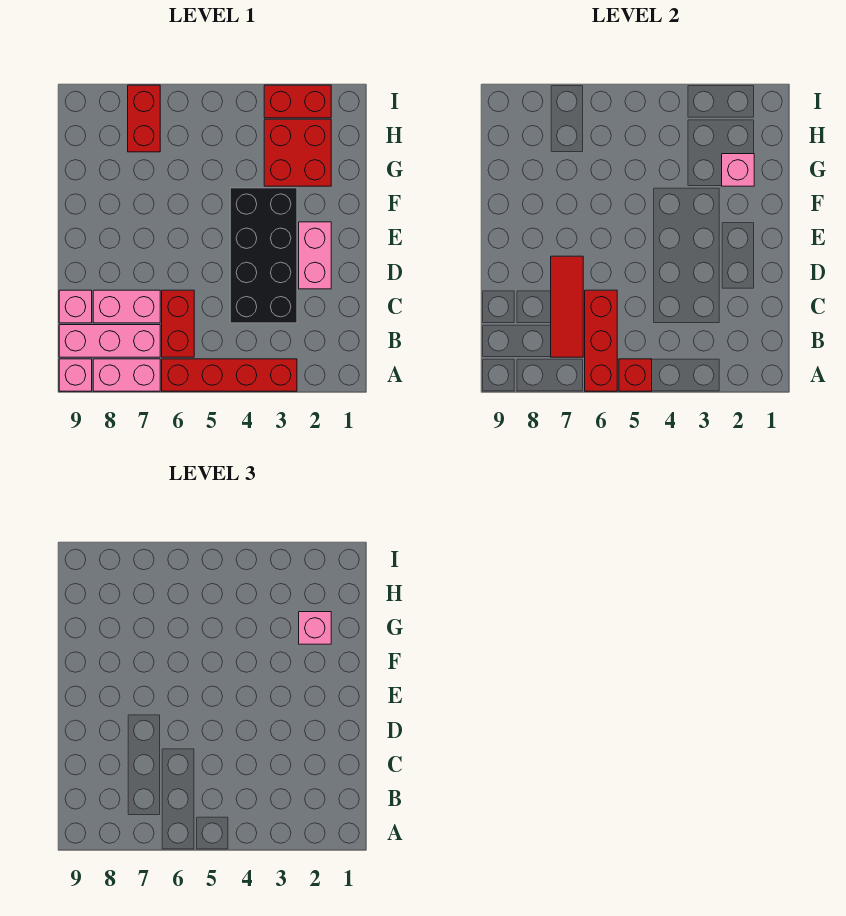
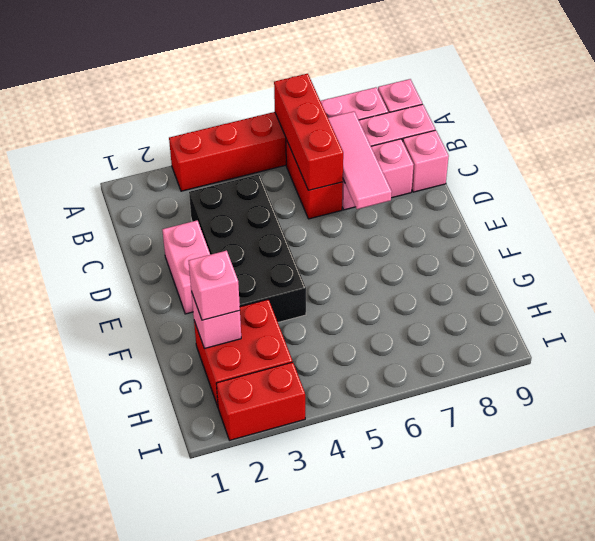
red brick A5 level 2 -> none
red tile B7:D7 level 2 -> pink tile B7:D7 level 2
red brick H7:I7 level 1 -> none

